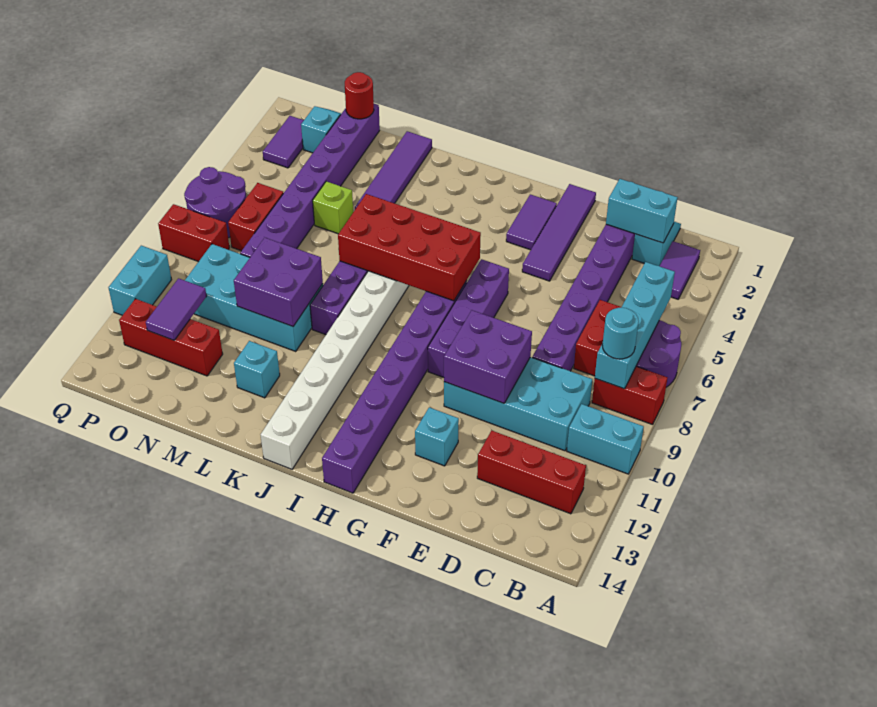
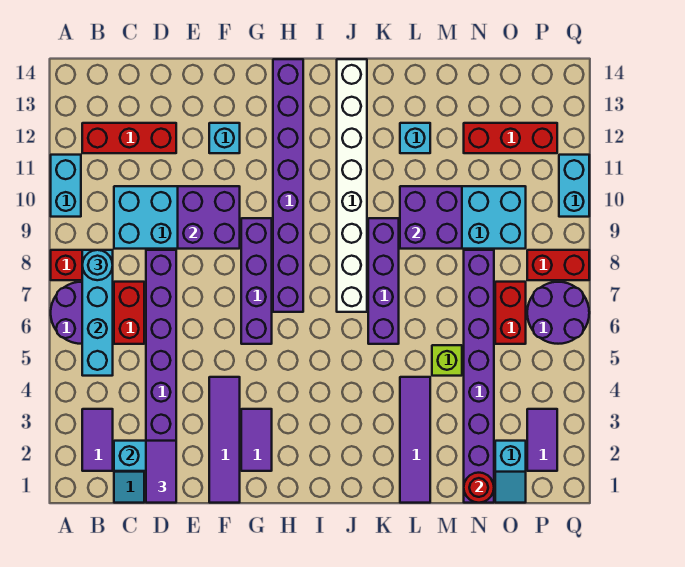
cyan brick A10:B10 level 1 -> cyan brick A10:A11 level 1
red brick H6:K7 level 2 -> none
purple tile O11:O12 level 2 -> purple tile D1:D2 level 3

